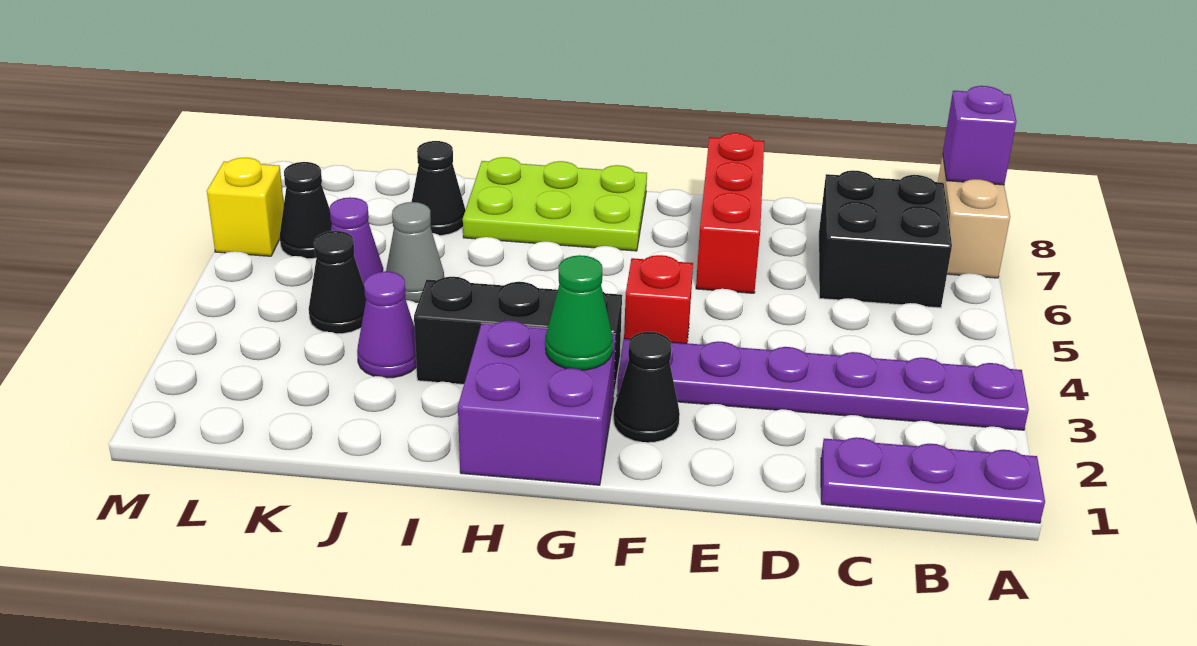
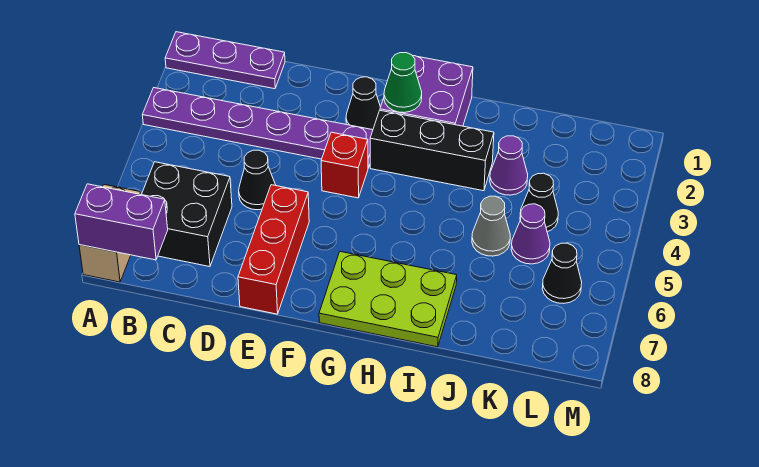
purple brick A8 level 2 -> purple brick A8:B8 level 2
black cone J7 level 1 -> black cone D5 level 1
yellow brick M6 level 1 -> none

